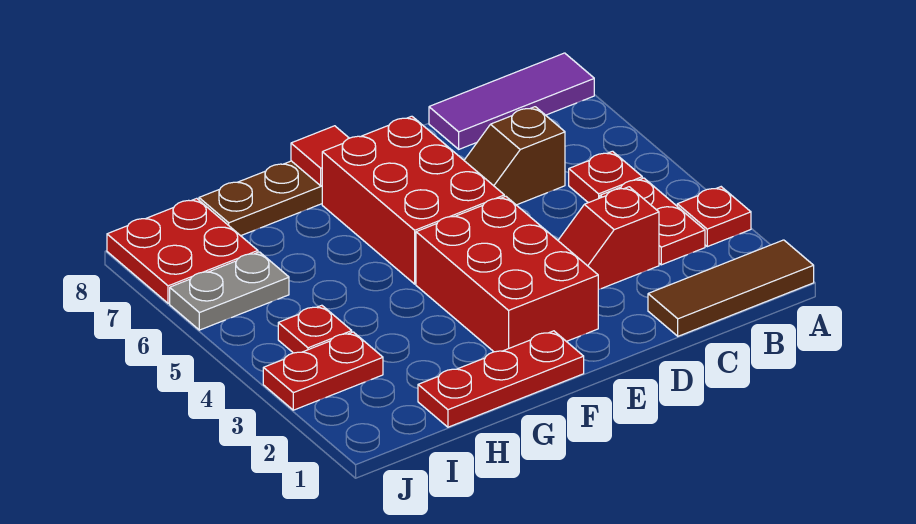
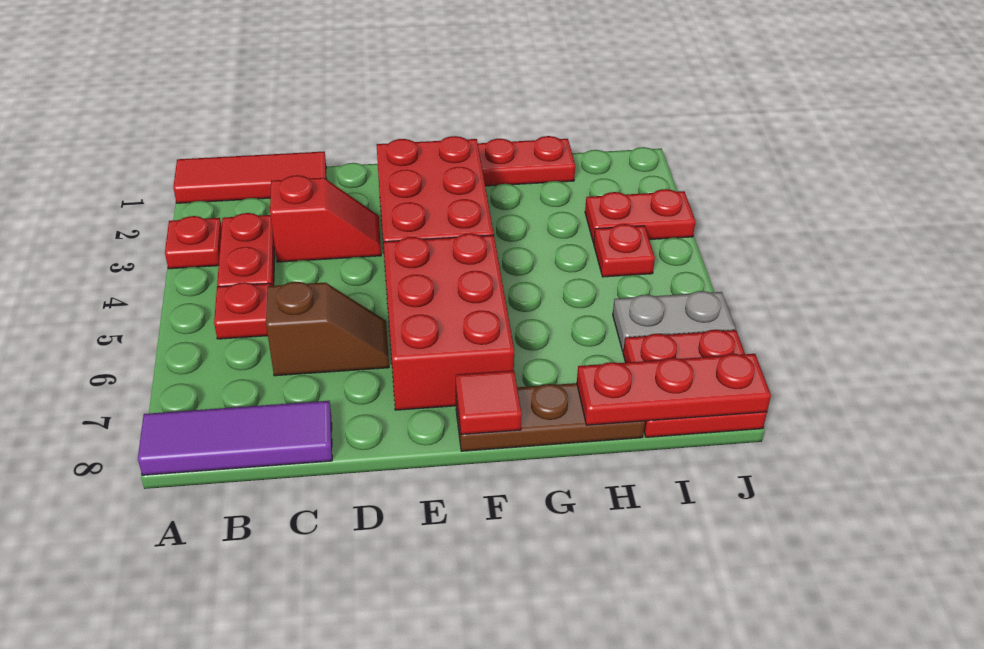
brown tile A1:C1 level 1 -> red tile A1:C1 level 1
none -> red plate H8:J8 level 2

